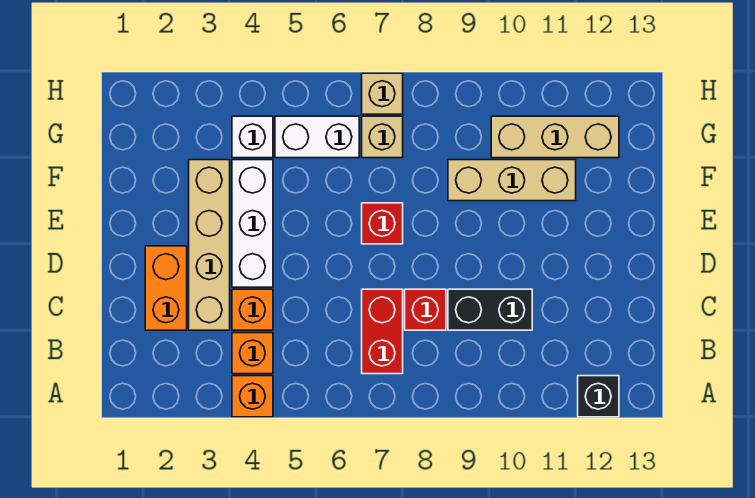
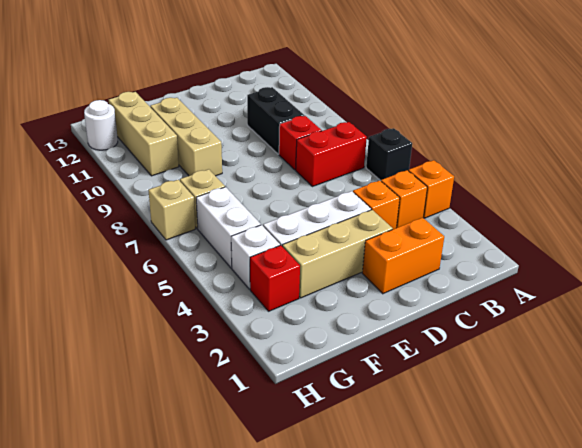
black brick A12 level 1 -> black brick A6 level 1
tan brick C3:F3 level 1 -> tan brick D3:F3 level 1
red brick E7 level 1 -> red brick G3 level 1
none -> white round brick H12 level 1

